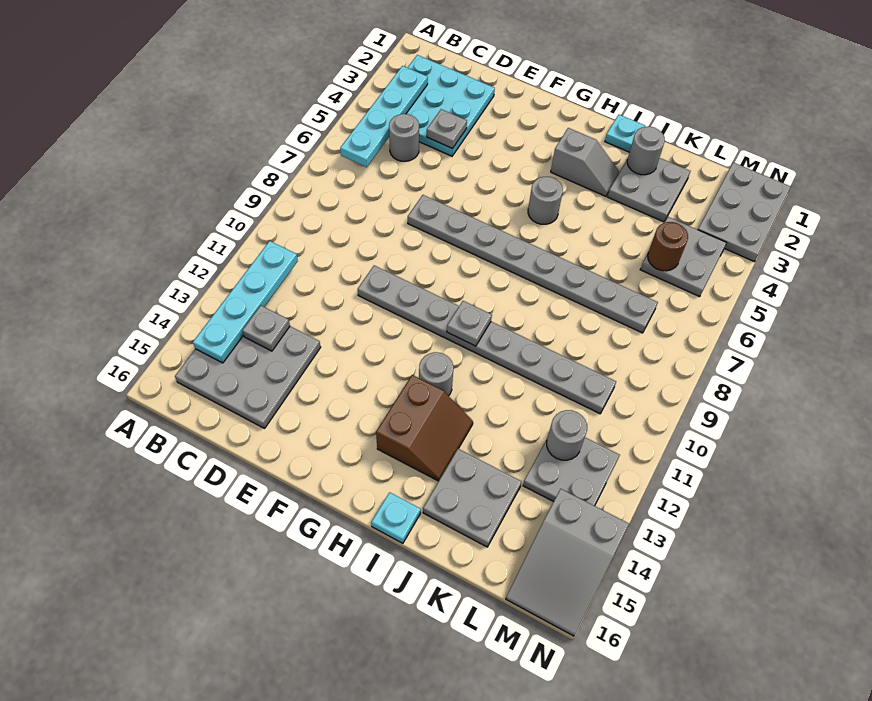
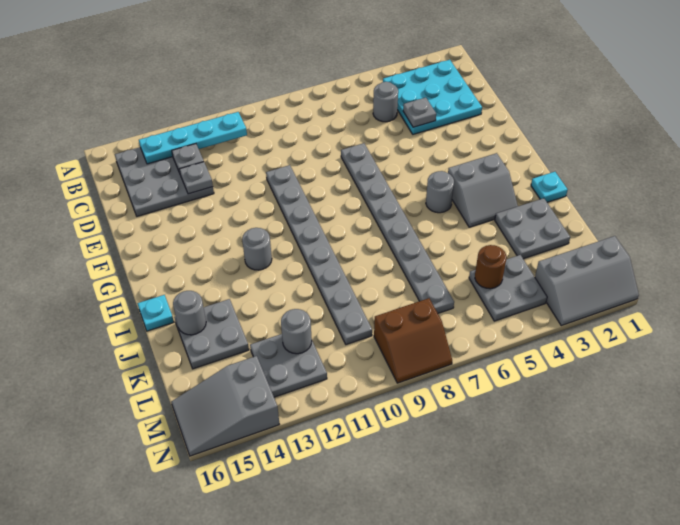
cyan plate B3:B6 level 2 -> none
grey slope H3:I3 level 1 top H -> grey slope H3:I4 level 1 top H
grey plate H10 level 2 -> grey plate D13 level 2
brown slope H13:I14 level 1 top H -> brown slope M8:N9 level 1 top M
grey round brick J2 level 2 -> grey round brick J15 level 2
grey plate M1:N3 level 1 -> grey slope M1:N3 level 1 top M

